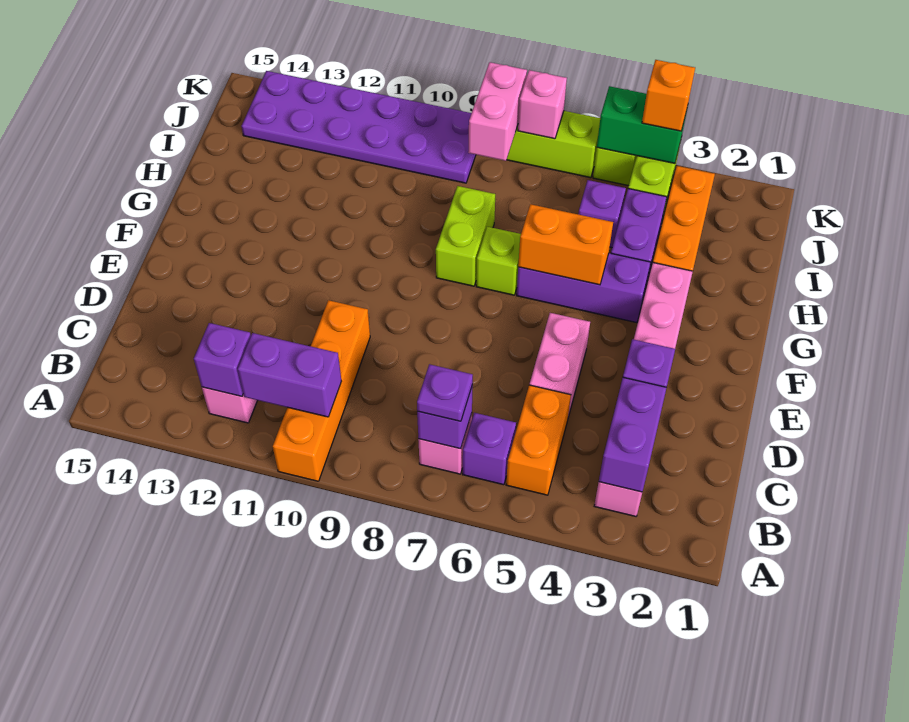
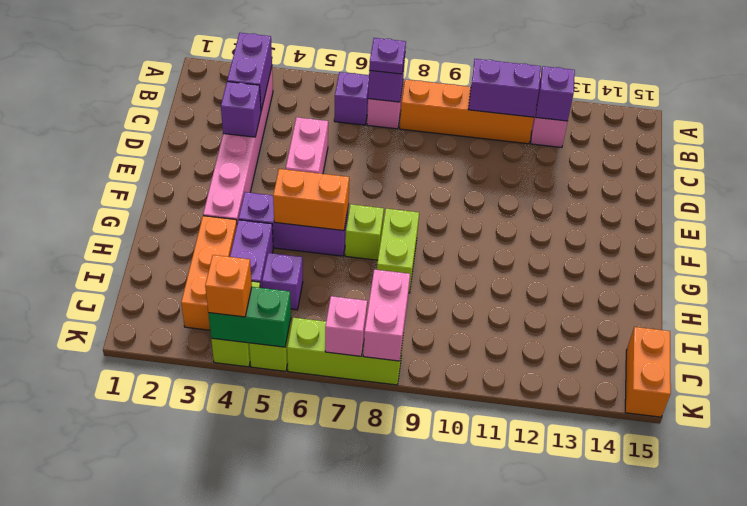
orange brick A10:D10 level 1 -> orange brick B8:B11 level 1
orange brick B5:C5 level 1 -> orange brick J15:K15 level 1
purple plate J9:K14 level 1 -> none

